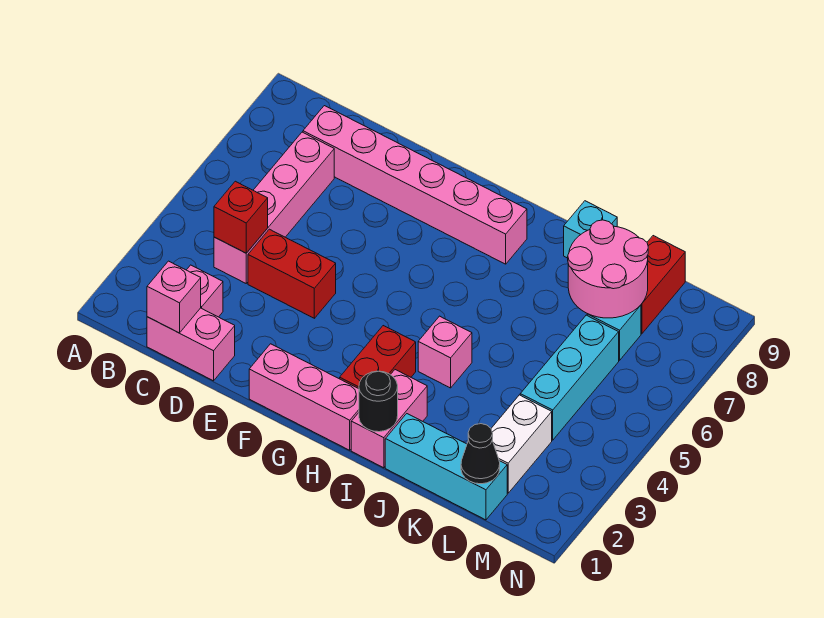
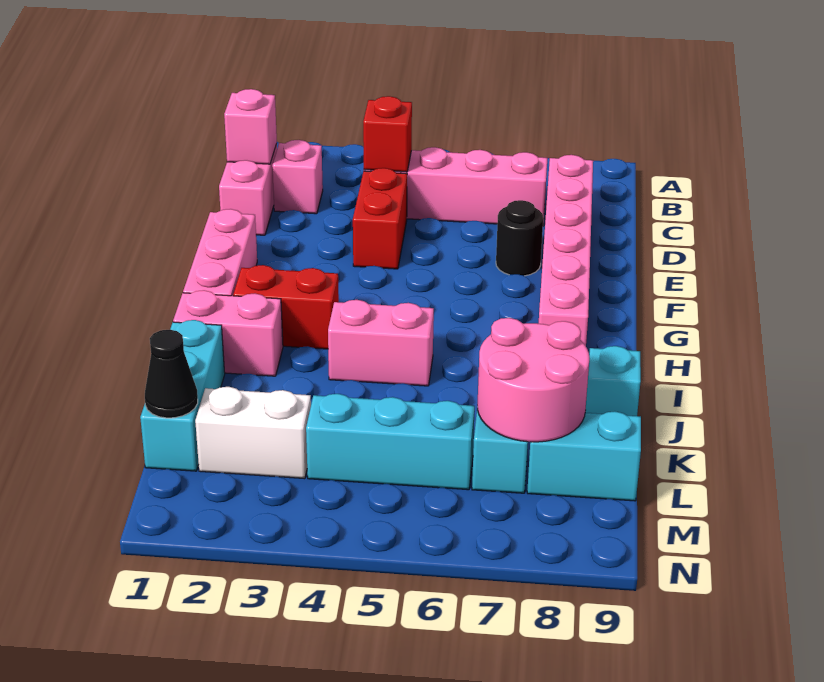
black round brick I1 level 2 -> black round brick E7 level 1
pink brick I4 level 1 -> pink brick I4:I5 level 1
red brick L8:L9 level 1 -> cyan brick L8:L9 level 1

